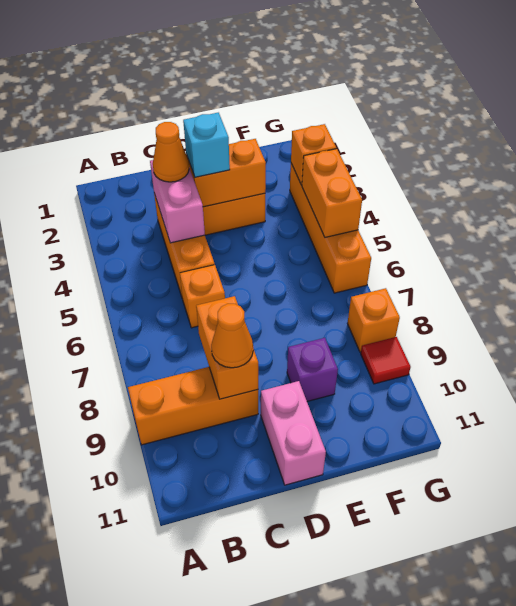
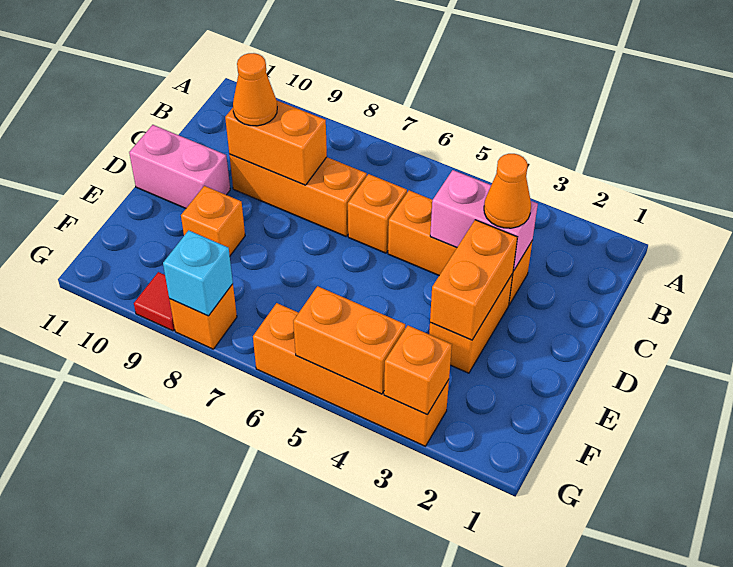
orange brick A9:C9 level 1 -> orange brick C7:C9 level 1
cyan brick D3 level 3 -> cyan brick G8 level 2
purple brick E9 level 1 -> orange brick E9 level 1

